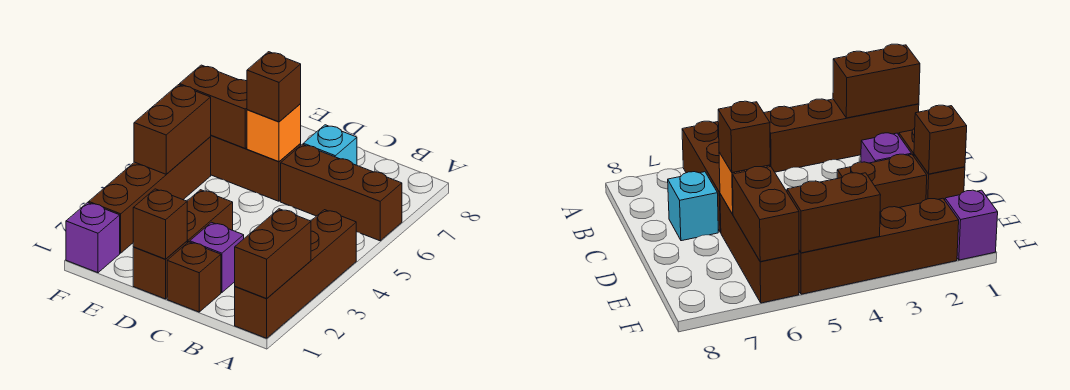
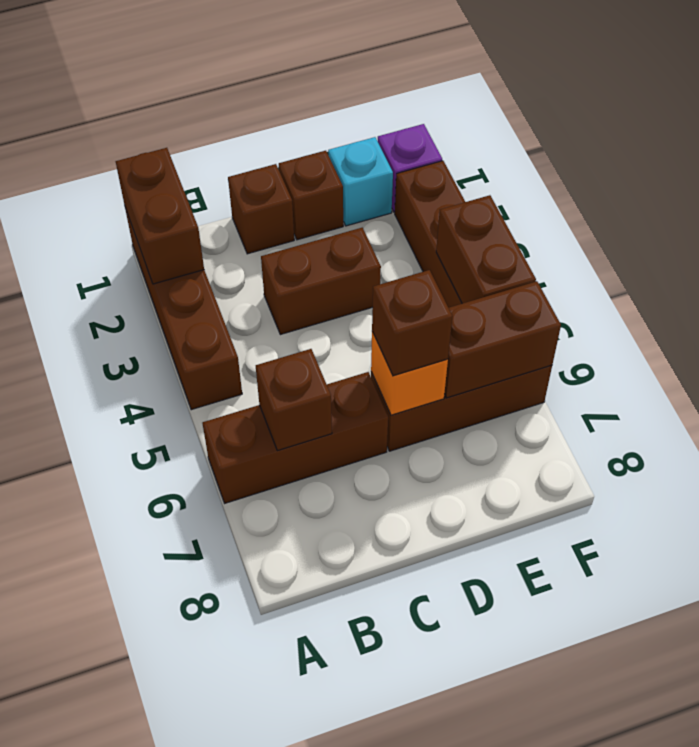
purple brick C2 level 1 -> none
cyan brick C7 level 1 -> cyan brick E1 level 1
brown brick D1 level 2 -> brown brick B6 level 2
brown brick D2:D3 level 1 -> brown brick C3:D3 level 1

